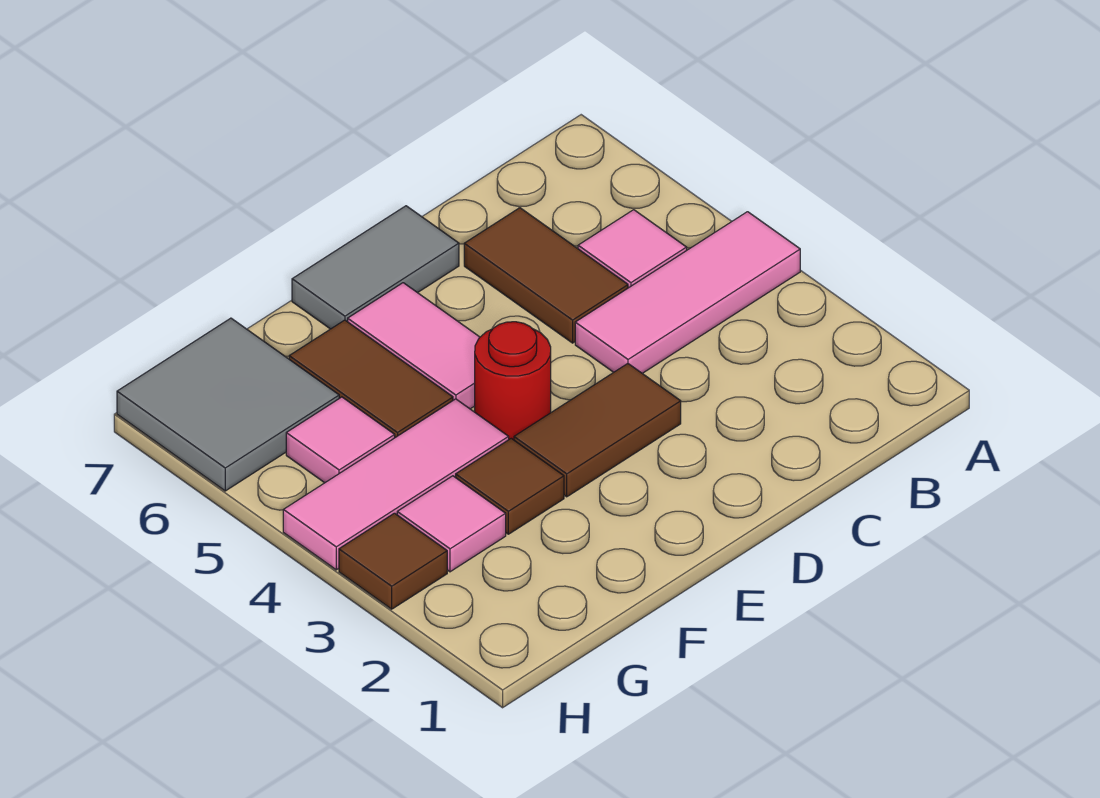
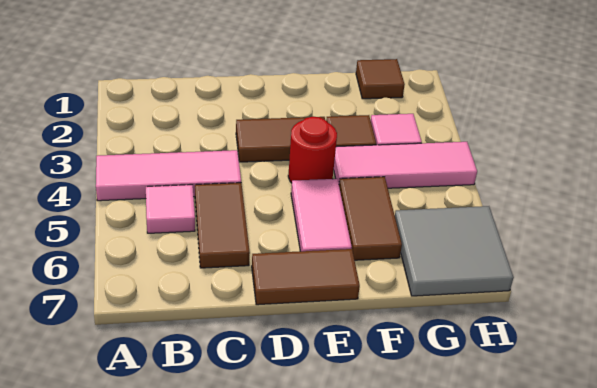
grey tile D7:E7 level 1 -> brown tile D7:E7 level 1
pink tile G5 level 1 -> none
brown tile H3 level 1 -> brown tile G1 level 1

